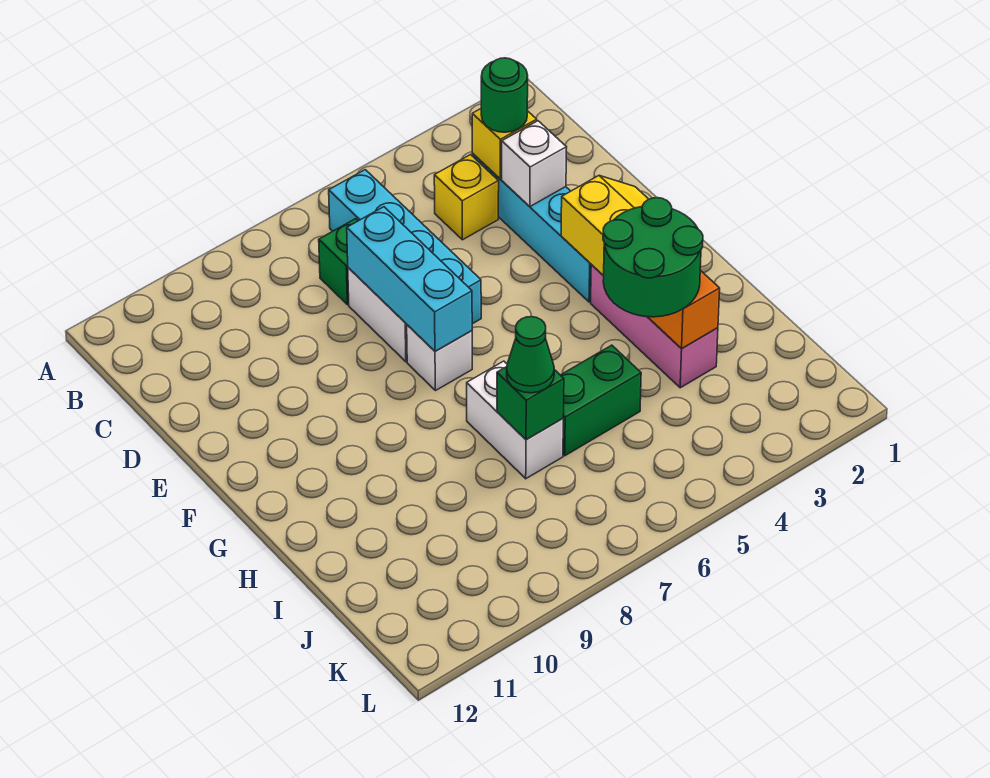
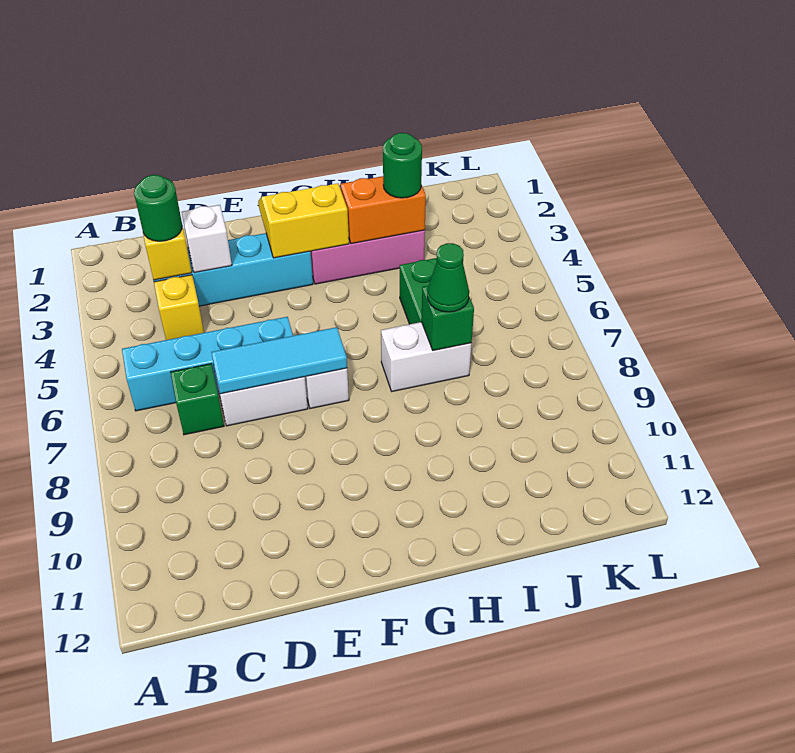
cyan brick D7:F7 level 2 -> cyan tile D7:F7 level 2
green round brick H3:I4 level 3 -> green round brick I3 level 3

